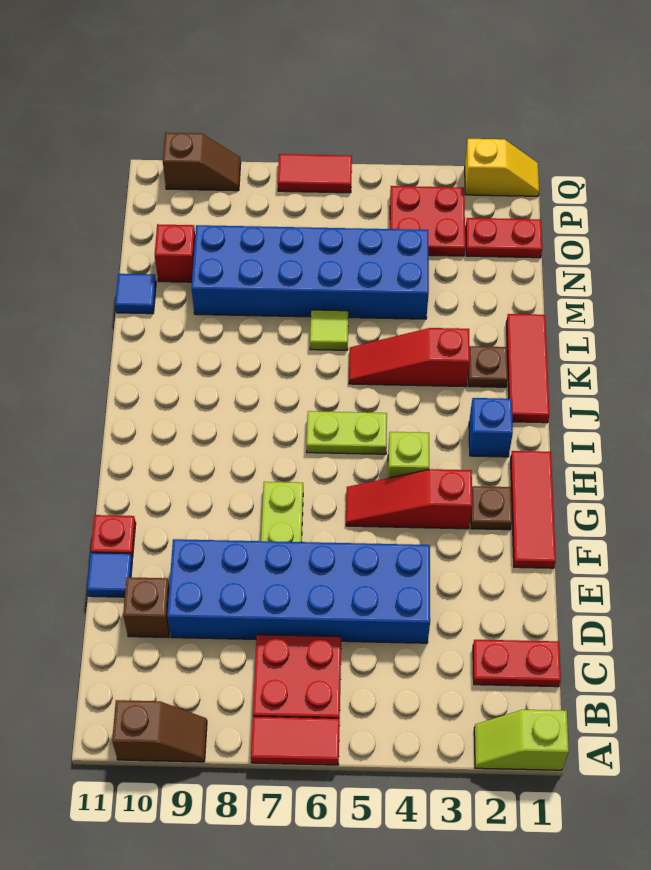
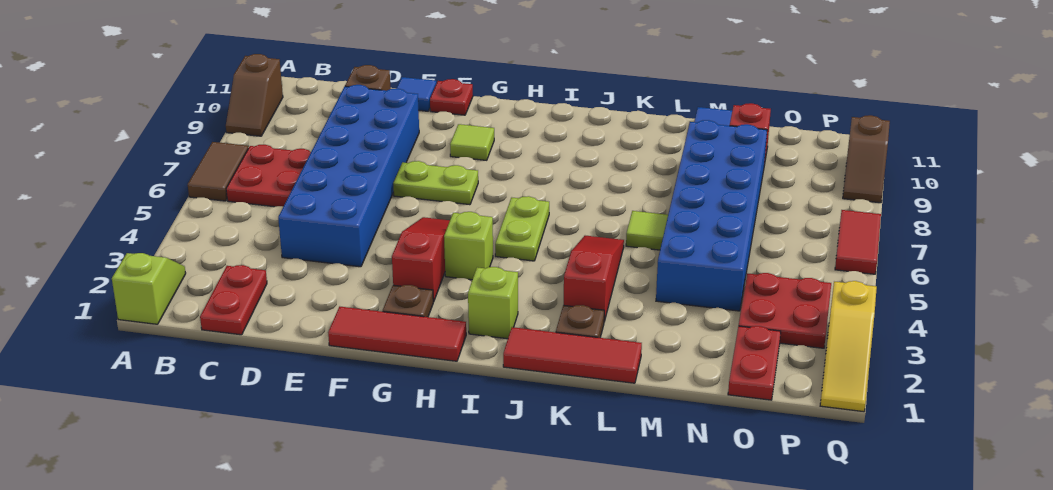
red tile A6:A7 level 1 -> brown tile A6:A7 level 1
none -> lime tile G9 level 1
blue brick I2 level 1 -> lime brick I2 level 1
yellow slope Q1:Q2 level 1 top 2 -> yellow slope Q1:Q3 level 1 top 3

